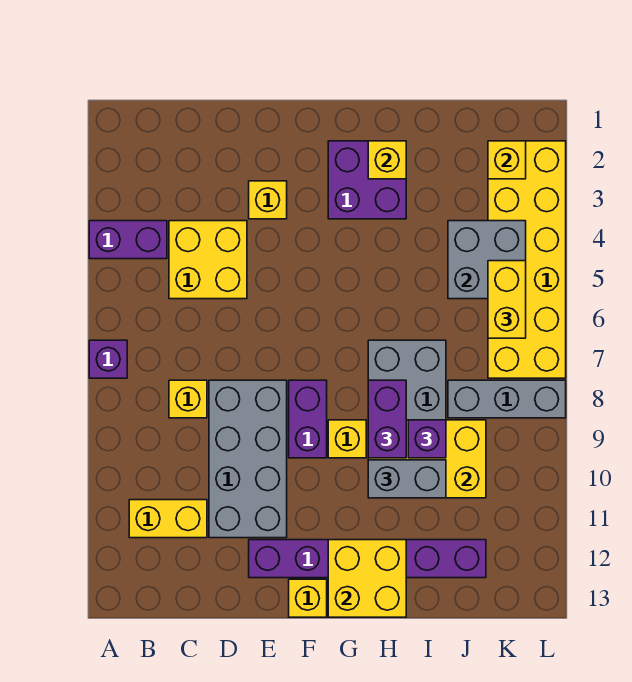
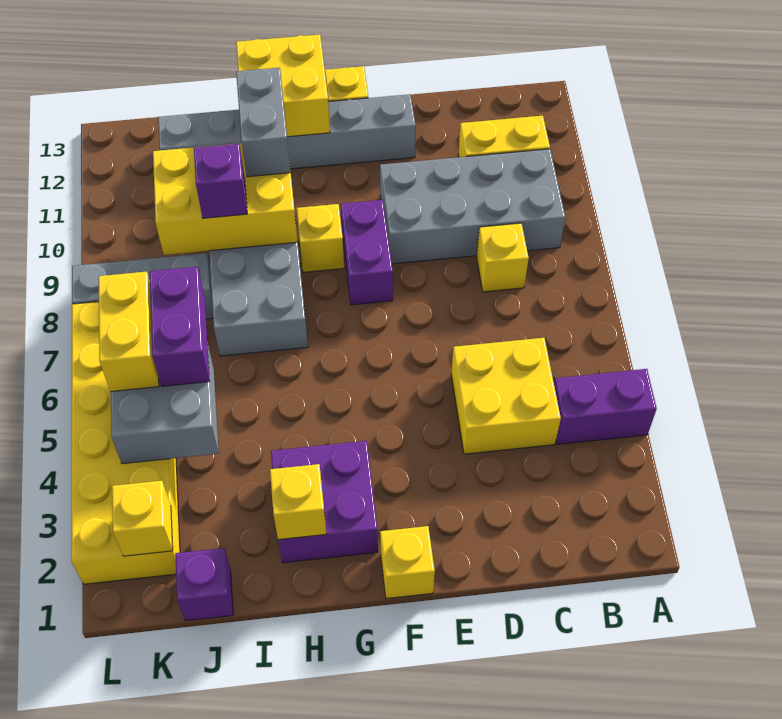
purple brick A7 level 1 -> purple brick J1 level 1
grey brick D8:E11 level 1 -> grey brick B9:E10 level 1
yellow brick E3 level 1 -> yellow brick F1 level 1
purple brick E12:J12 level 1 -> grey brick E12:J12 level 1
purple brick H8:H9 level 3 -> purple brick J5:J6 level 3
grey brick H10:I10 level 3 -> grey brick H10:H11 level 3

